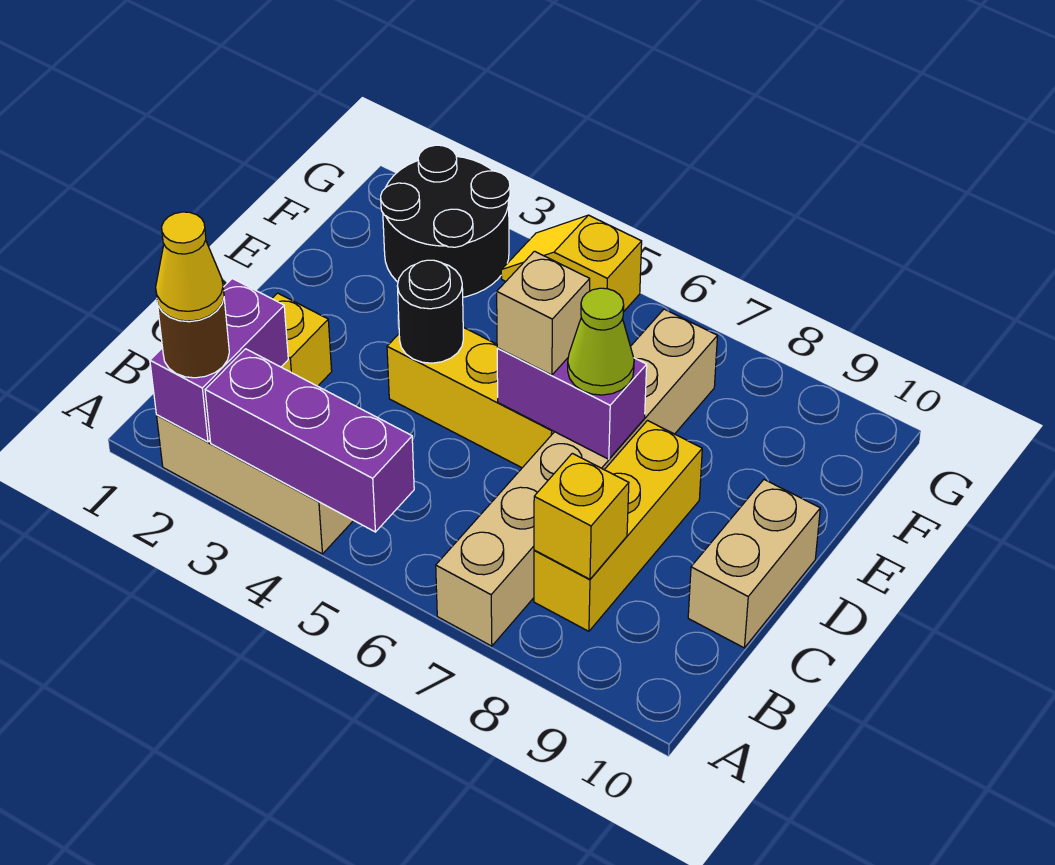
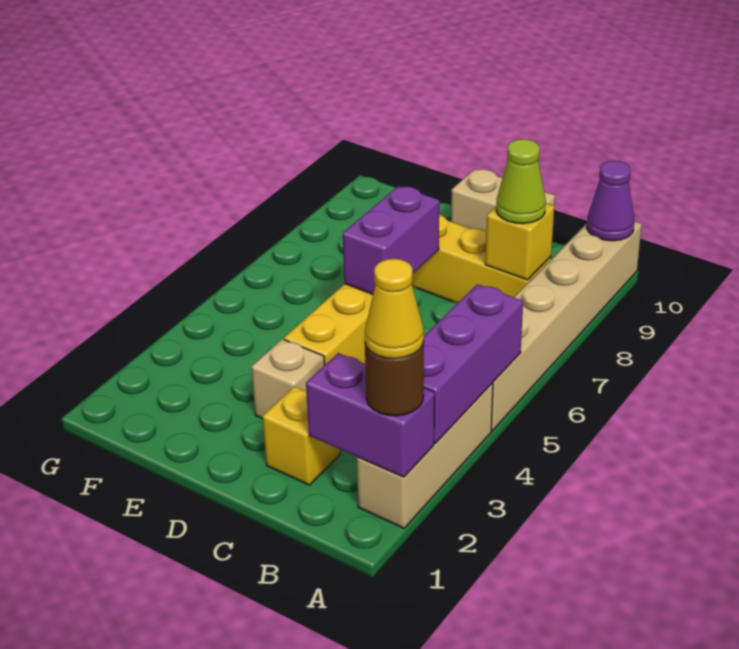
tan brick A7:F7 level 1 -> tan brick A5:A10 level 1
none -> purple cone A10 level 2
black round brick D4 level 2 -> none
tan brick D6 level 3 -> tan brick D3 level 1
lime cone D7 level 3 -> lime cone B8 level 3
black round brick F2:G3 level 1 -> none
yellow slope G4:G5 level 1 top 5 -> none

